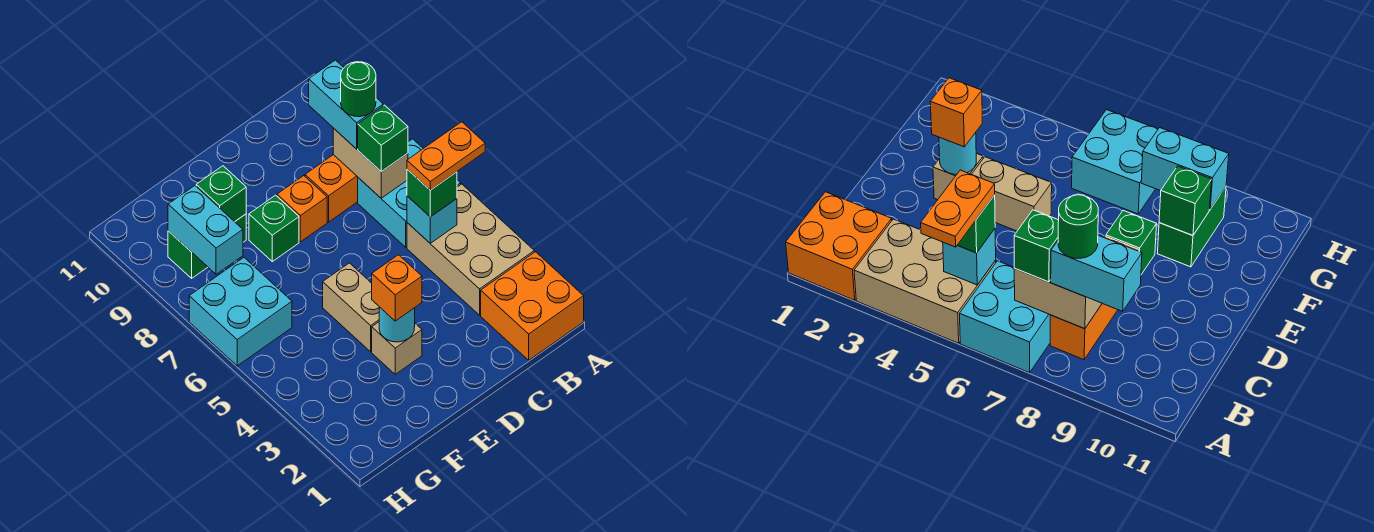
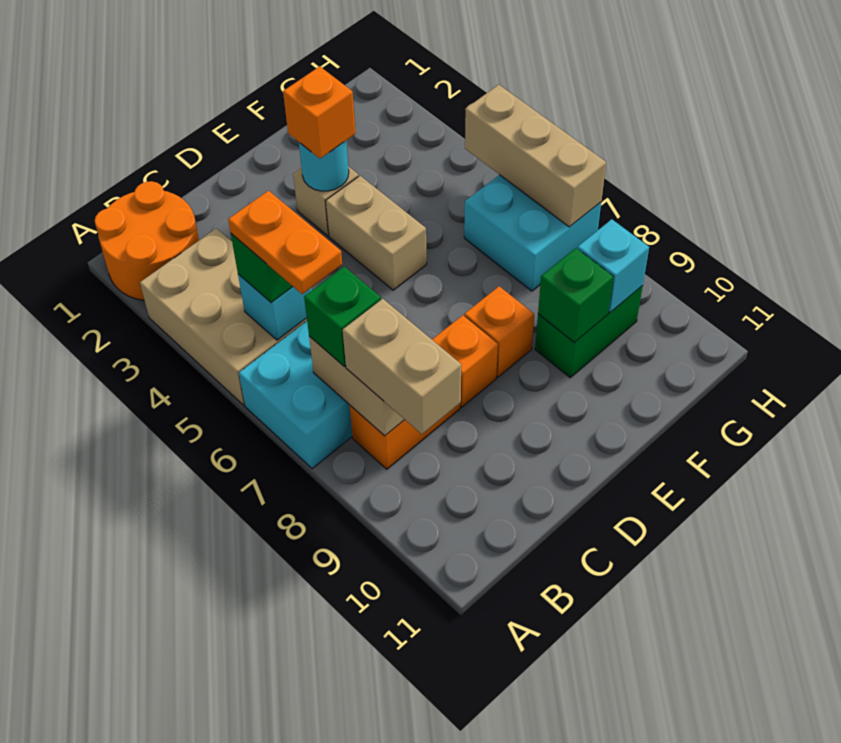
orange brick A1:B2 level 1 -> orange round brick A1:B2 level 1
orange plate A5:B5 level 4 -> orange plate B5:B6 level 4
cyan brick B8:B9 level 3 -> tan brick B8:B9 level 3
green round brick B8 level 4 -> none
green brick E8 level 1 -> orange brick E8 level 1
cyan brick G8:G9 level 2 -> cyan brick G9 level 2
none -> tan brick H5:H7 level 2

